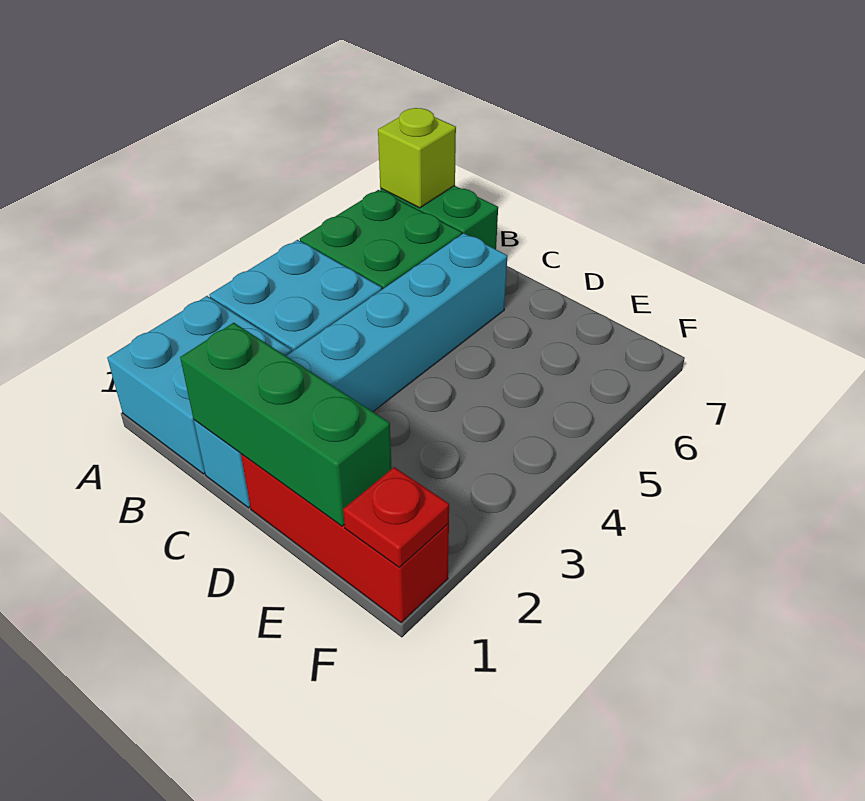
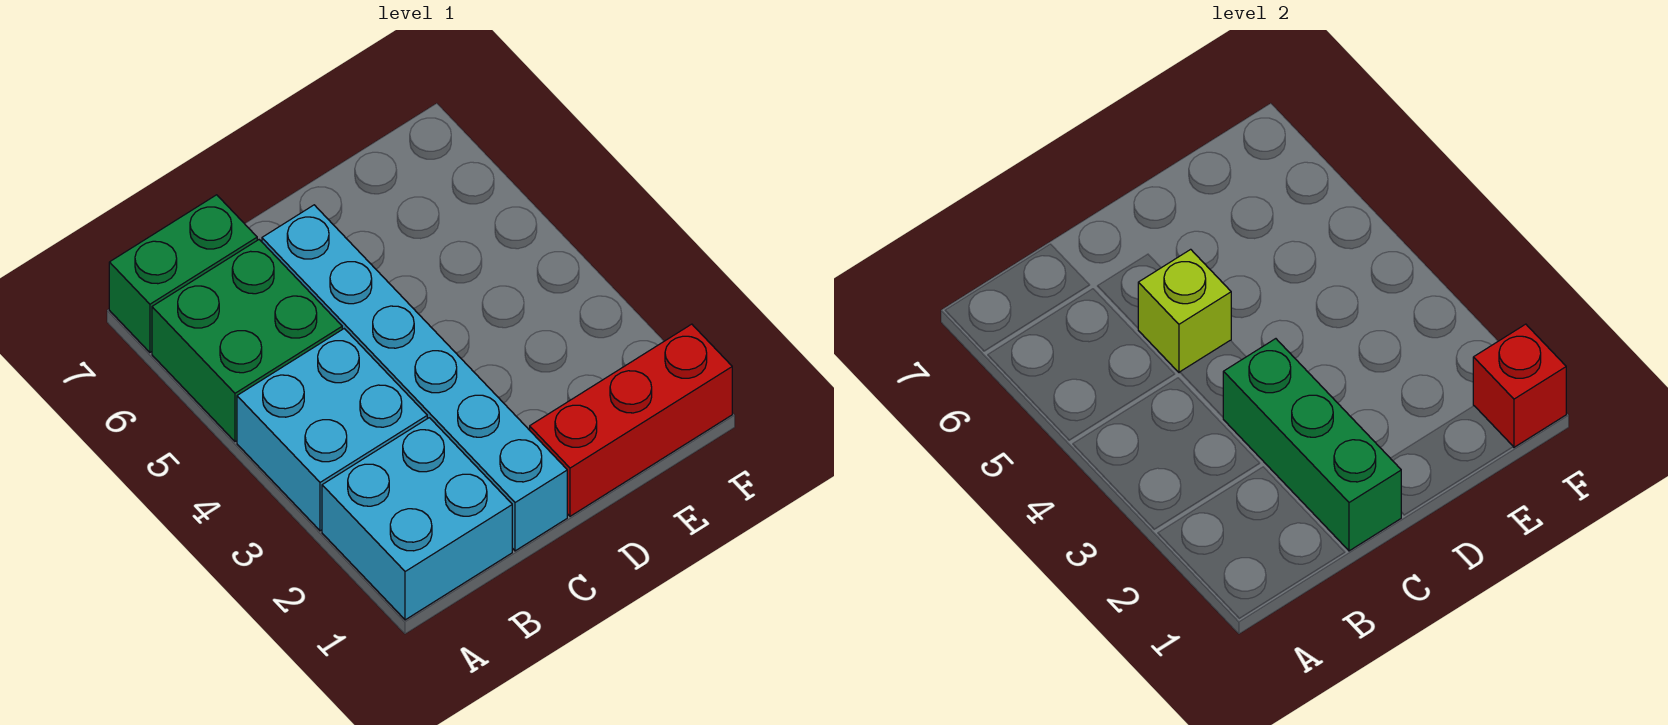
lime brick A7 level 2 -> lime brick C5 level 2
green brick C1:E1 level 2 -> green brick C1:C3 level 2
red plate F1 level 2 -> red brick F1 level 2

